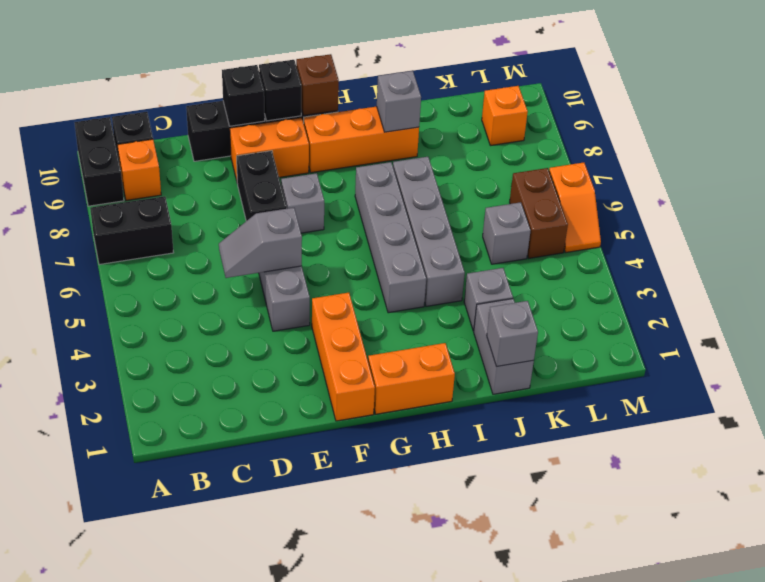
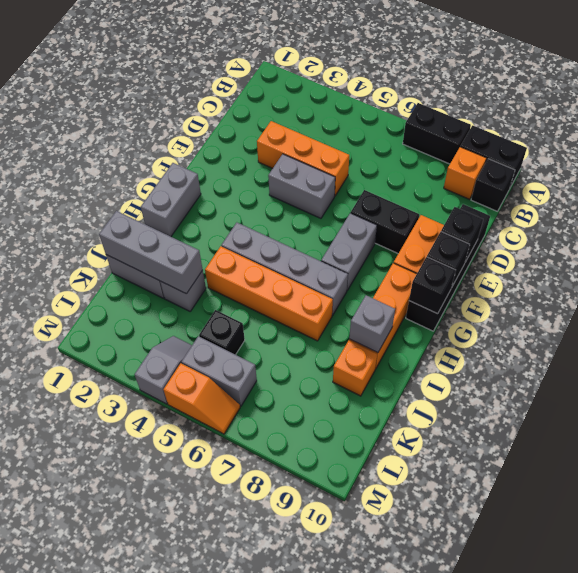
black brick A7:B7 level 1 -> black brick A7:A8 level 1
grey slope D5:E5 level 2 top E -> grey slope L4:M4 level 1 top M
orange brick F1:F3 level 1 -> orange brick D3:D5 level 1
grey brick F7 level 1 -> grey brick F7:G7 level 1
orange brick G1:H1 level 1 -> grey brick G1:H1 level 1
brown brick G10 level 2 -> black brick G10 level 2
grey brick I4:I7 level 1 -> orange brick I4:I7 level 1
grey brick J1 level 2 -> grey brick J1:J3 level 2
grey brick K5 level 1 -> black brick K5 level 1
brown brick L5:L6 level 1 -> grey brick L5:L6 level 1
orange brick L9 level 1 -> orange brick J9 level 1
orange slope M5:M6 level 1 top 6 -> orange slope M5:M6 level 1 top 5

